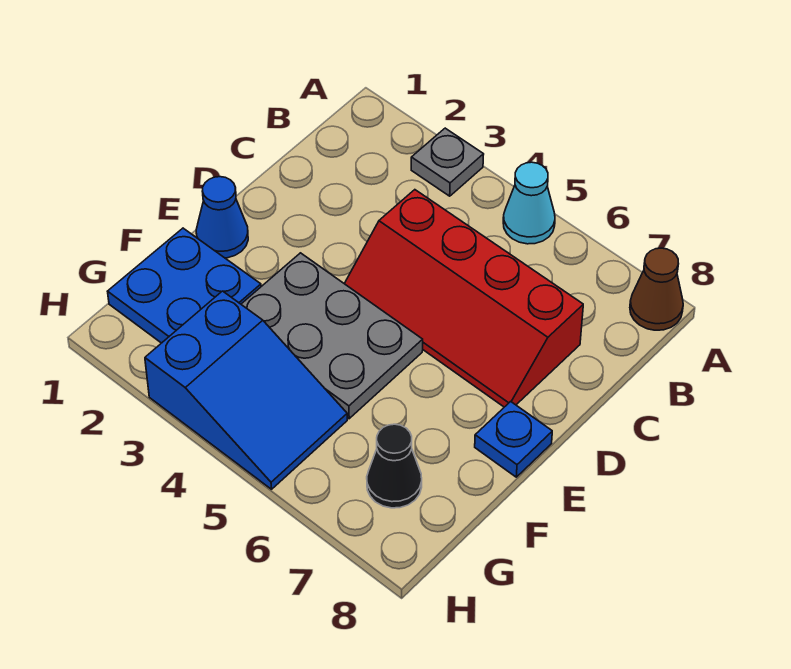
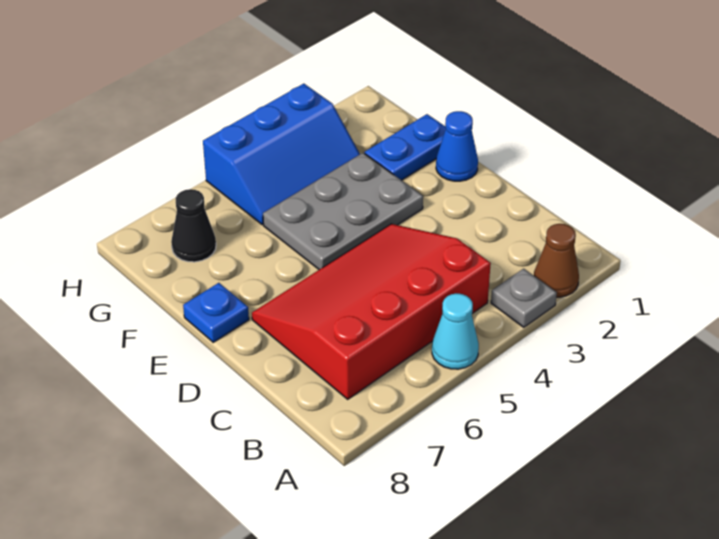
brown cone A8 level 1 -> brown cone A2 level 1
red slope C4:D7 level 1 top C -> red slope B4:D7 level 1 top B
blue plate F1:G2 level 1 -> blue plate F1:F2 level 1
blue slope G3:H5 level 1 top 3 -> blue slope G3:H5 level 1 top H

